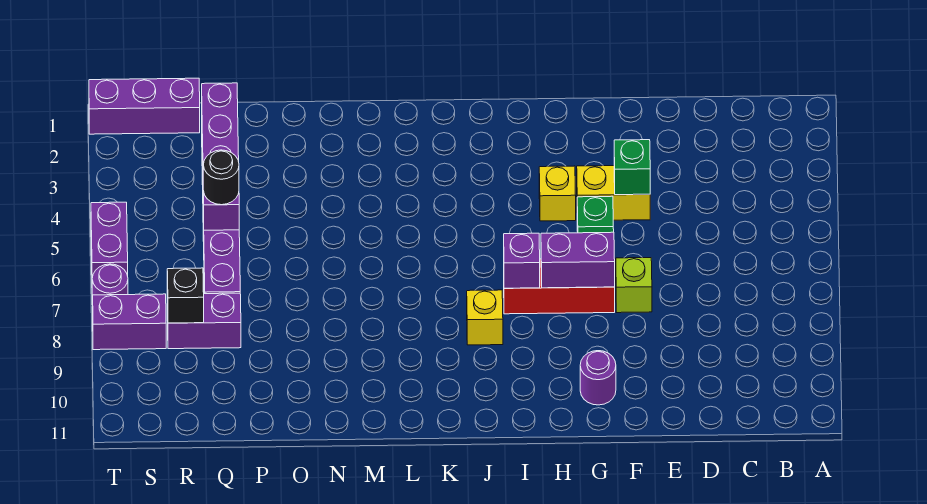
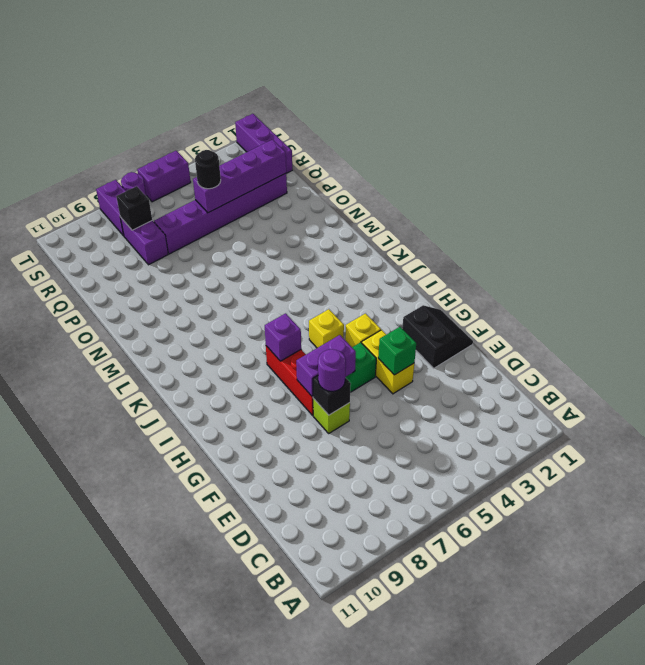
none -> black slope F1:G2 level 1 top 2
none -> black brick F7 level 2
purple brick G7:H7 level 2 -> purple brick G6:G7 level 2
purple round brick G10 level 1 -> purple round brick F7 level 3
yellow brick J8 level 1 -> yellow brick I5 level 1

